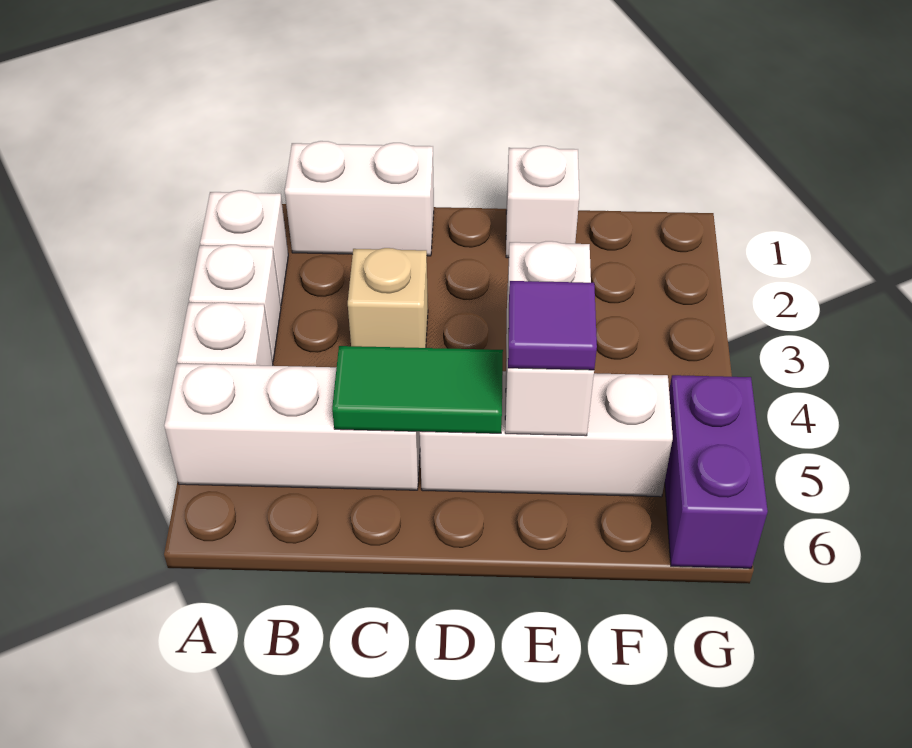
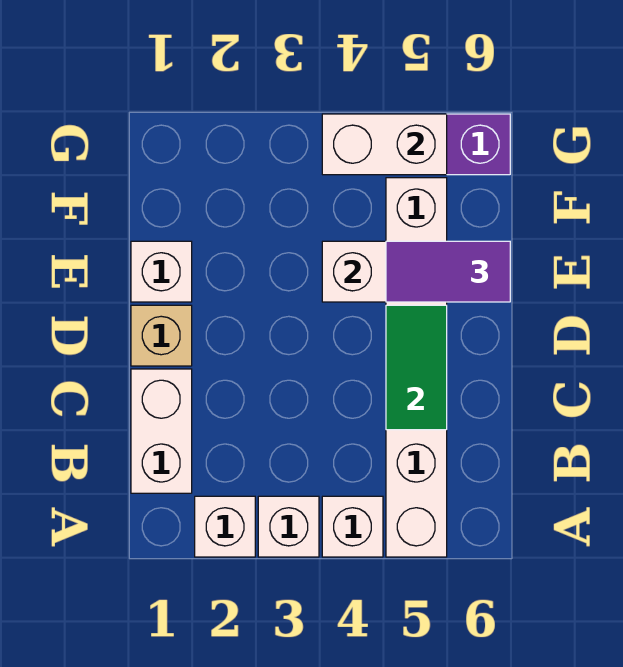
tan brick C3 level 1 -> tan brick D1 level 1
purple tile E5 level 3 -> purple tile E5:E6 level 3
none -> white brick G4:G5 level 2

